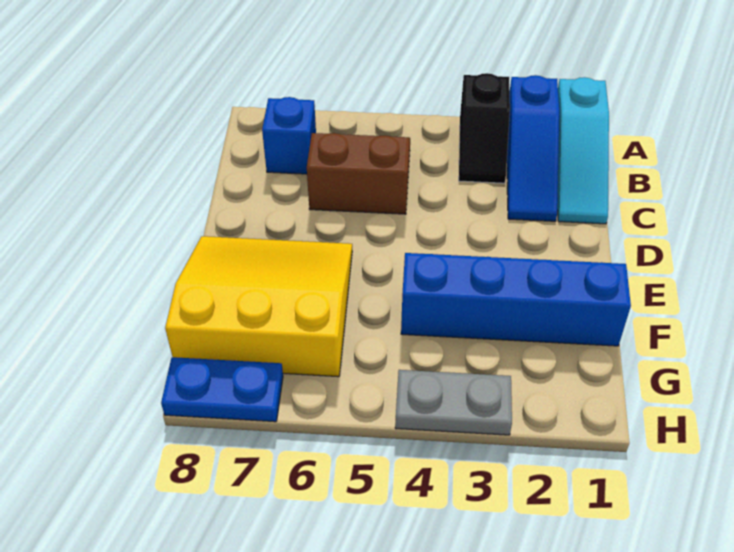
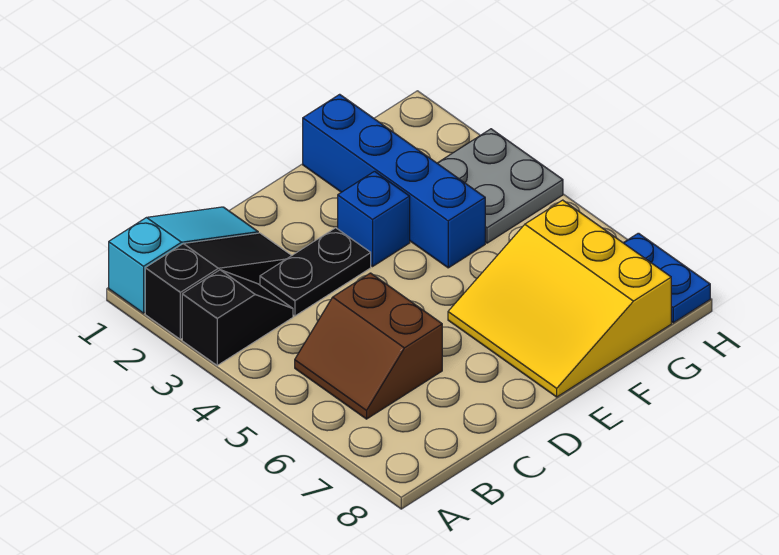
blue slope A2:C2 level 1 top A -> black slope A2:C2 level 1 top A
blue brick B7 level 1 -> blue brick E3 level 1
none -> black plate C3:D3 level 1
grey plate H3:H4 level 1 -> grey plate G3:H4 level 1

